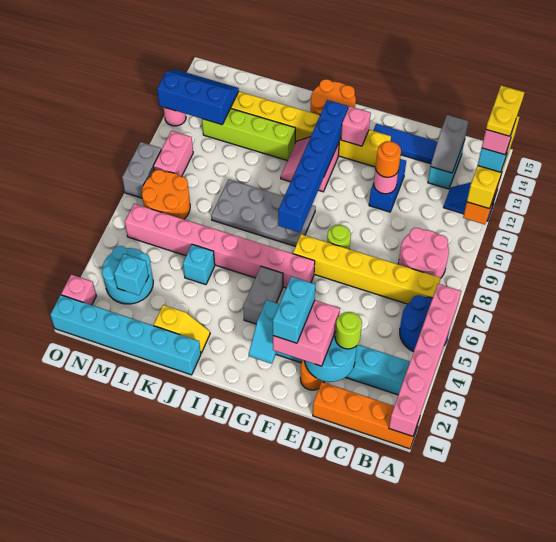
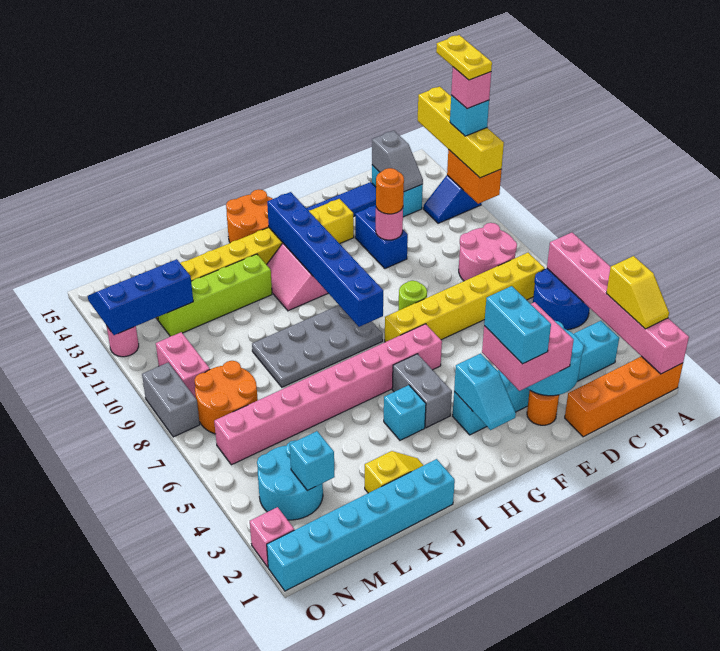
none -> yellow slope A2:A3 level 3 top 3
lime round brick D3 level 3 -> none
pink brick G13 level 2 -> none
cyan brick K5 level 1 -> cyan brick I4 level 1

